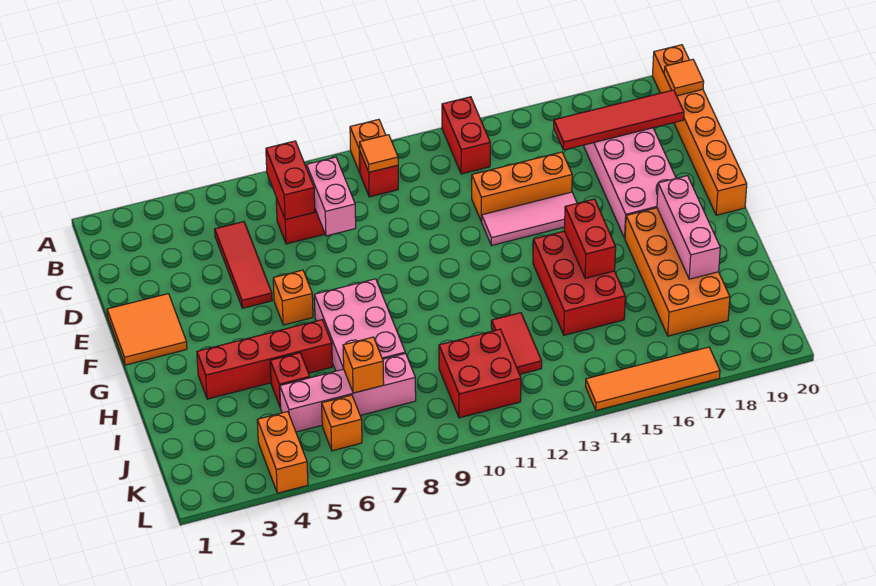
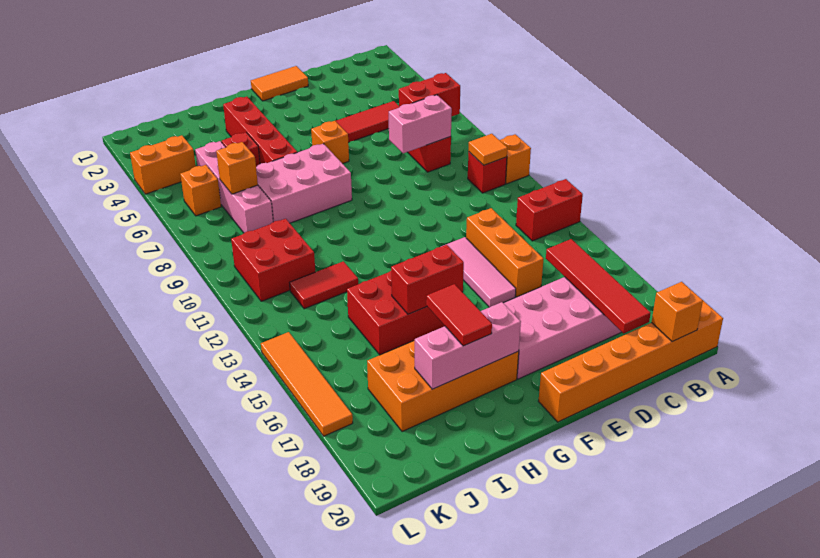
orange tile B20 level 2 -> orange brick B20 level 2
orange tile E1:F2 level 1 -> orange tile E1:F1 level 1
none -> red tile H17:H18 level 3

